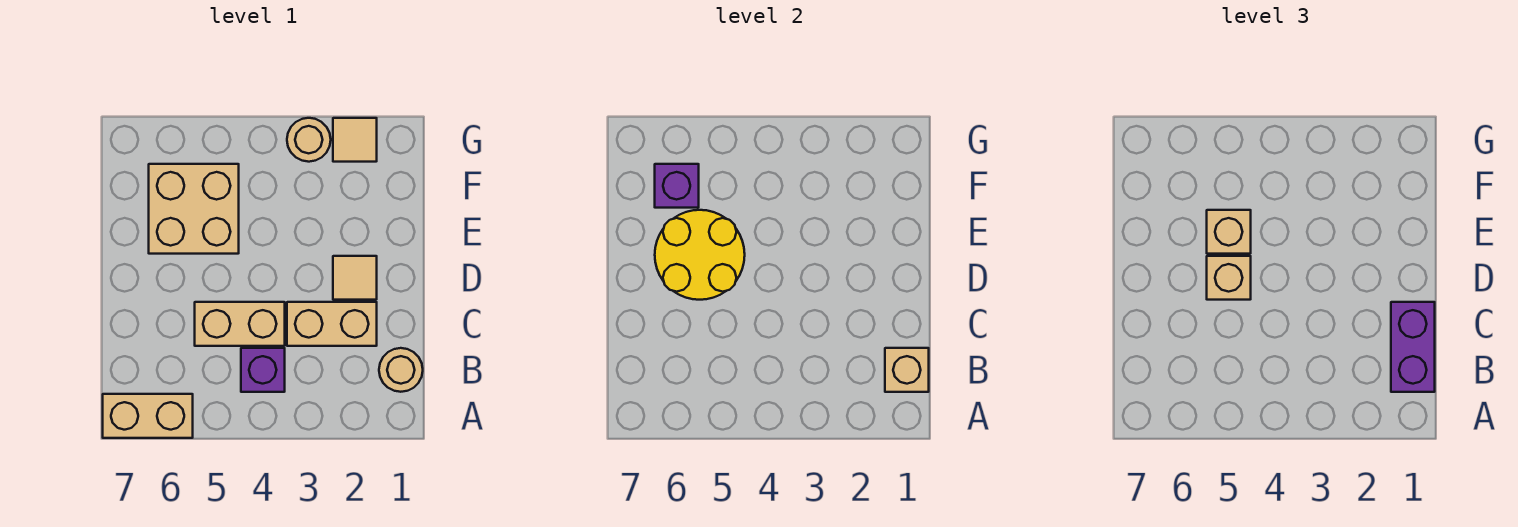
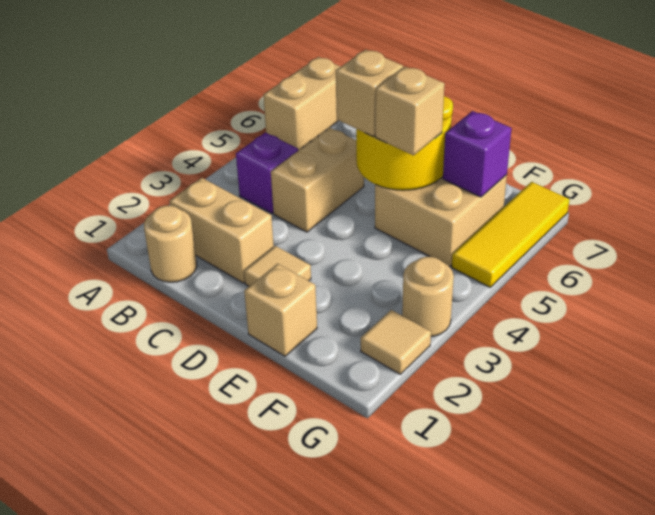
tan brick B1 level 2 -> tan brick E1 level 1
purple brick B1:C1 level 3 -> none
tan brick C2:C3 level 1 -> tan brick B2:C2 level 1
none -> yellow tile G5:G7 level 1

